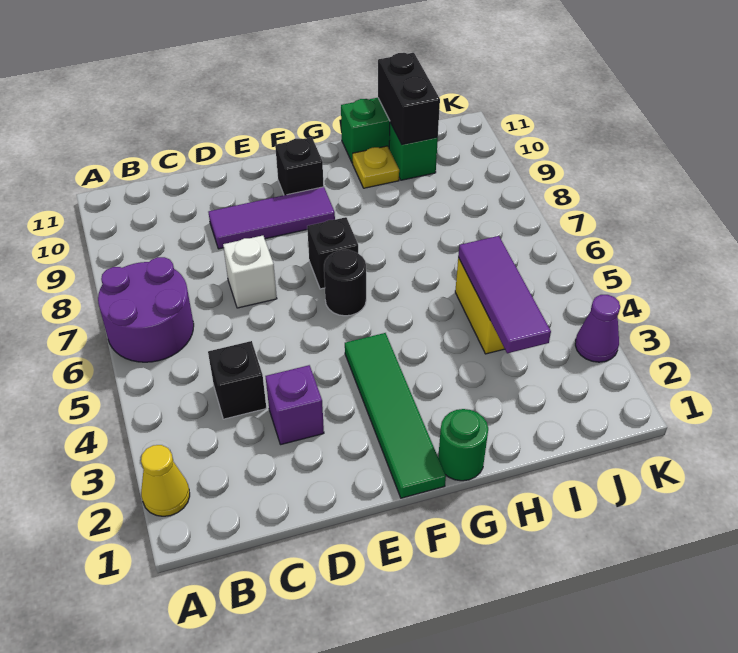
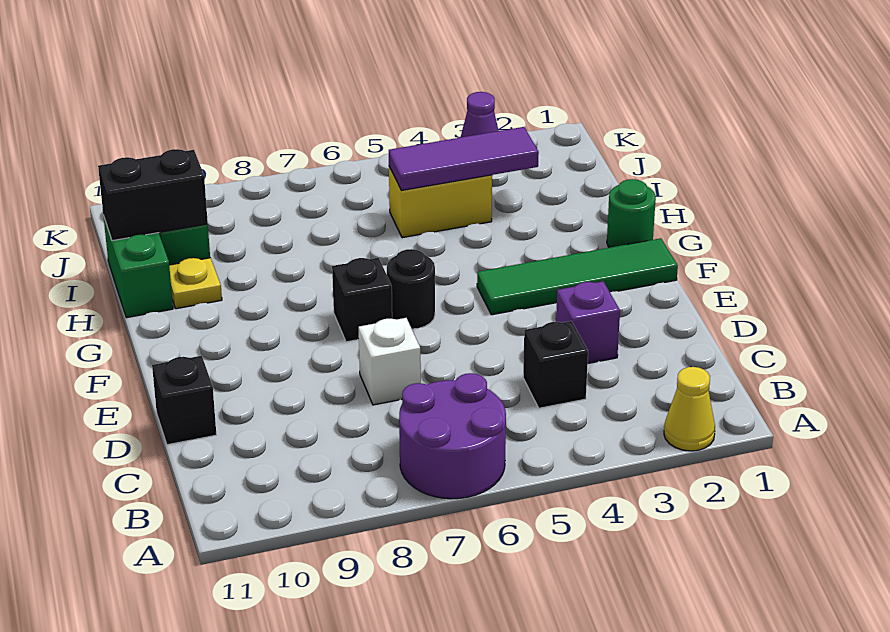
purple tile D9:F9 level 1 -> none
black brick F10 level 1 -> black brick D11 level 1

